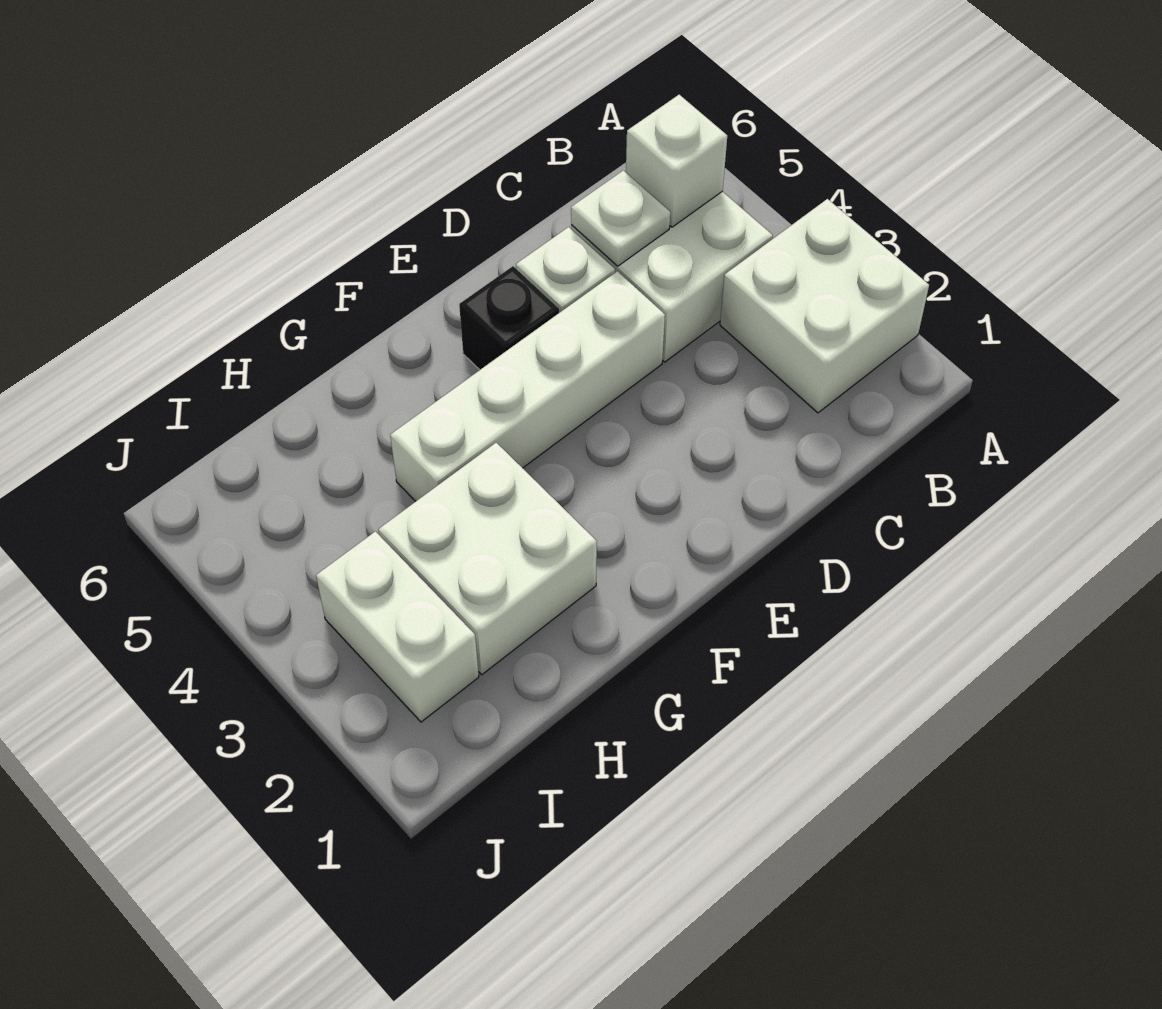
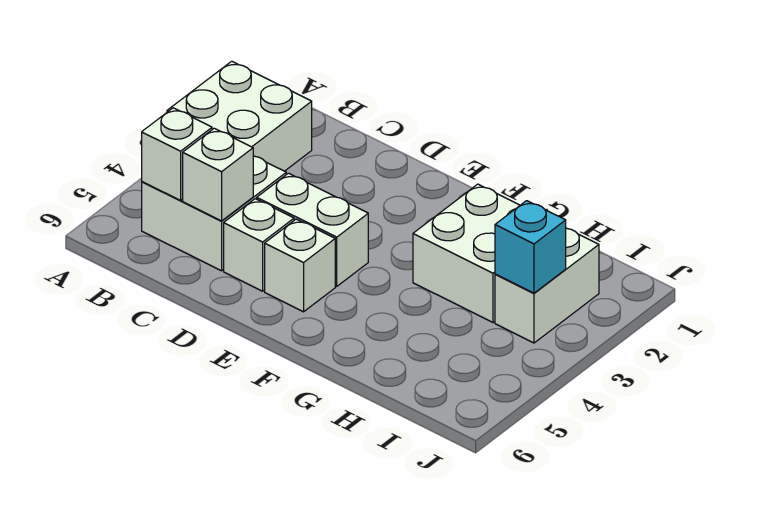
white plate C5 level 2 -> white brick C5 level 2
white brick D4:G4 level 1 -> white brick D4:E4 level 1
black brick E5 level 1 -> white brick E5 level 1
none -> cyan brick I3 level 2

